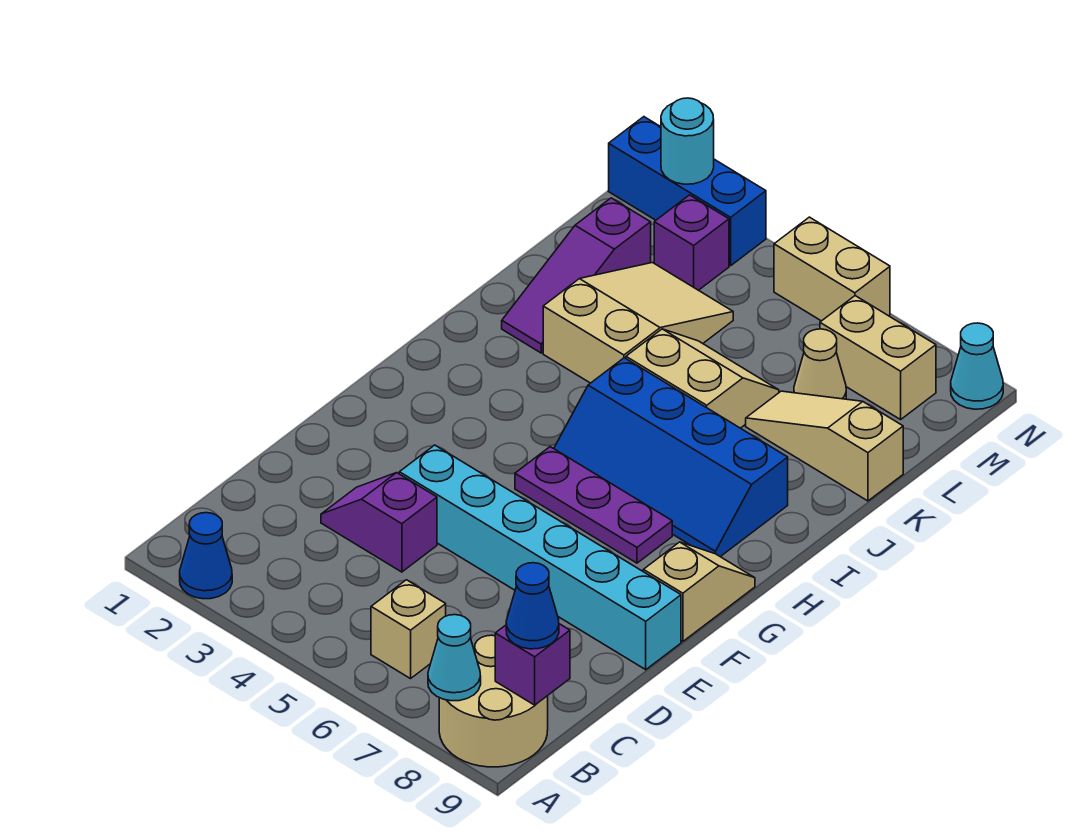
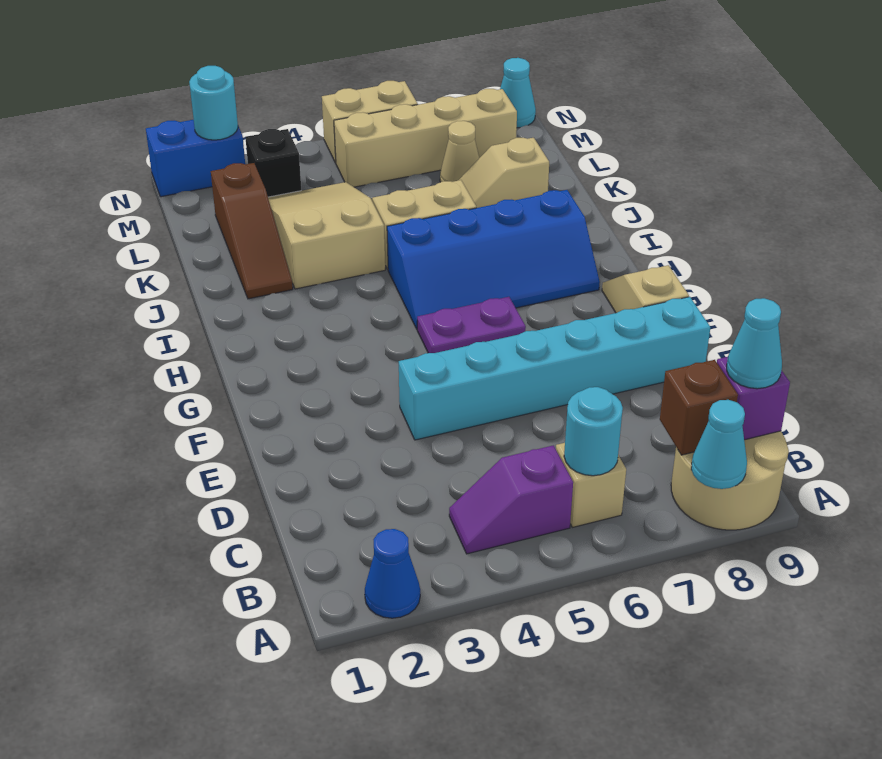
none -> cyan round brick B6 level 2
none -> brown brick B8 level 2
blue cone B9 level 3 -> cyan cone B9 level 3
purple slope D3:D4 level 1 top 4 -> purple slope B4:B5 level 1 top 5
purple plate G5:G7 level 1 -> purple plate G5:G6 level 1
purple slope J2:L2 level 1 top L -> brown slope J2:L2 level 1 top L
tan slope K7:K9 level 1 top 9 -> tan slope K7:K8 level 1 top 8
purple brick M3 level 1 -> black brick M3 level 1
tan brick M7:M8 level 1 -> tan brick M5:M8 level 1
blue brick N1:N3 level 1 -> blue brick N1:N2 level 1

